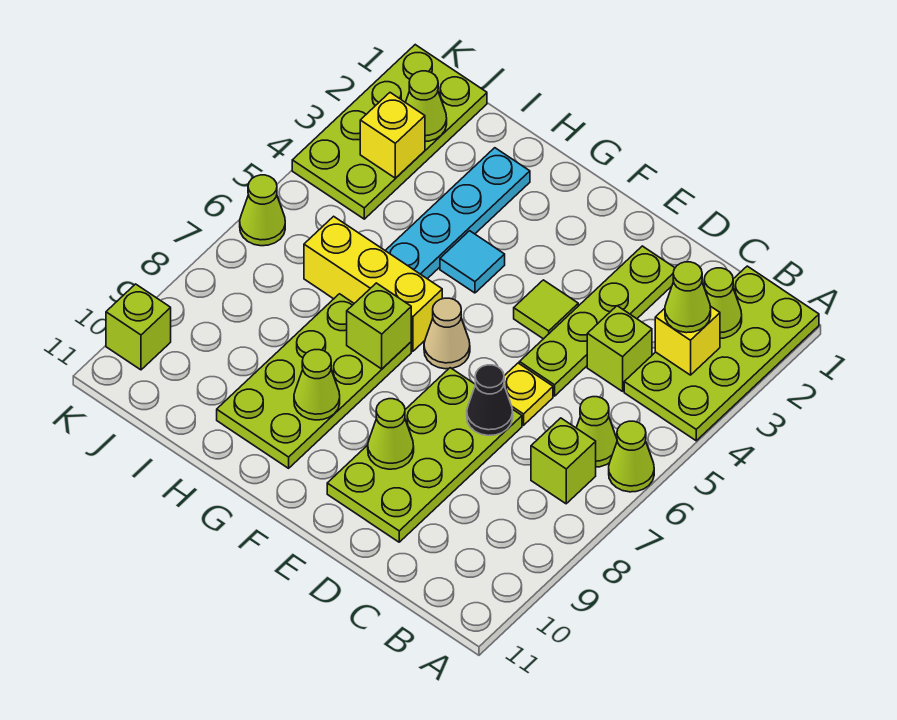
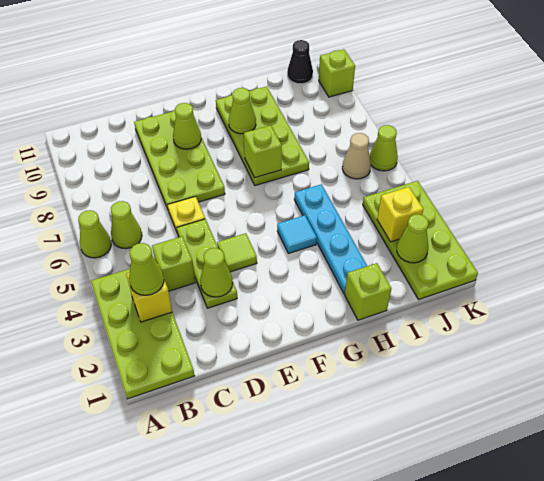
lime cone B2 level 2 -> lime cone D3 level 2
lime brick B7 level 1 -> lime brick H1 level 1
lime plate D2:D5 level 1 -> lime plate D3:D5 level 1
black cone D7 level 2 -> black cone J11 level 1
tan cone F6 level 1 -> tan cone J6 level 1
yellow brick G6:I6 level 1 -> none

